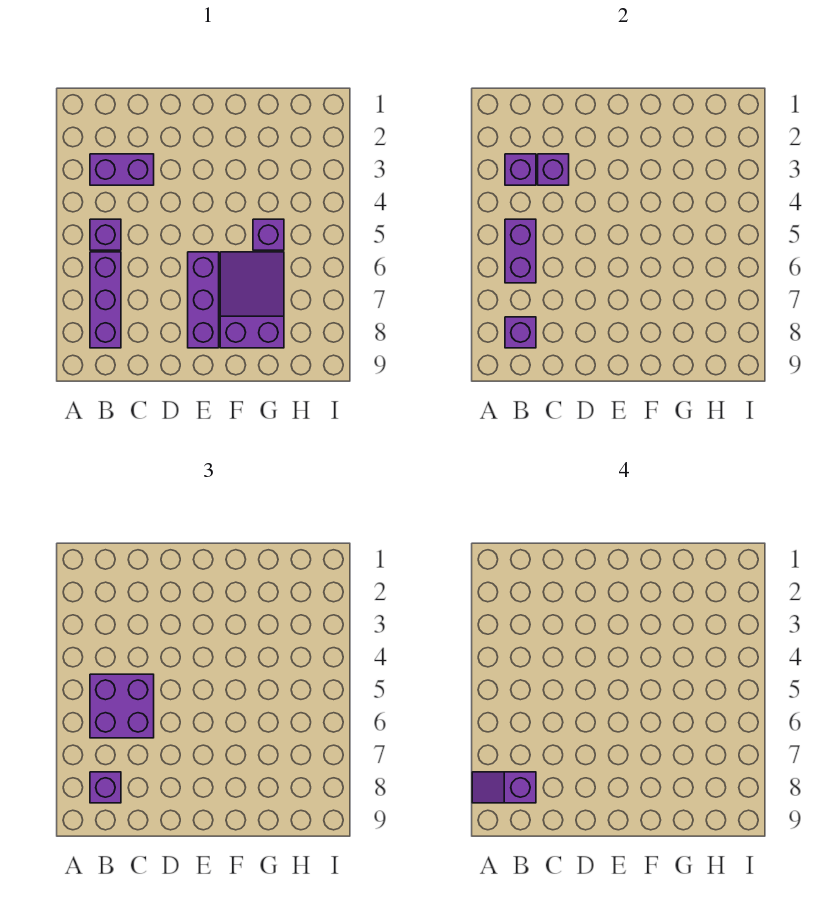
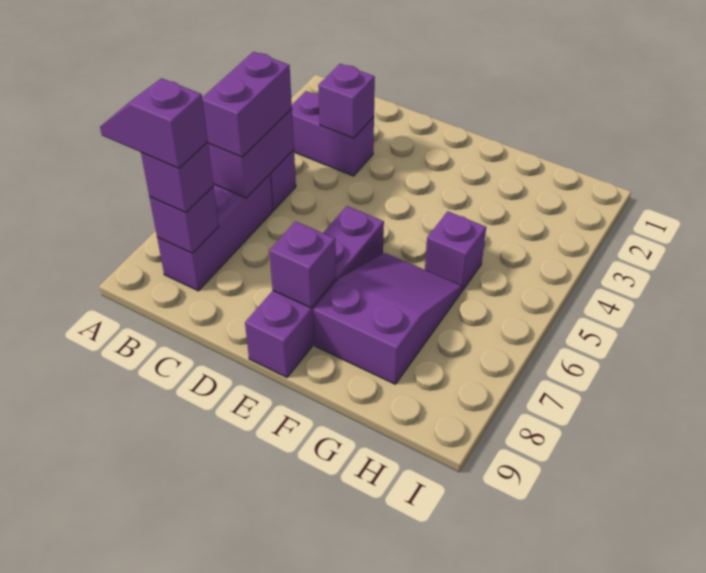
purple brick B3 level 2 -> purple brick E8 level 2
purple brick B5:C6 level 3 -> purple brick B5:B6 level 3
purple brick E6:E8 level 1 -> purple brick E6:E9 level 1

